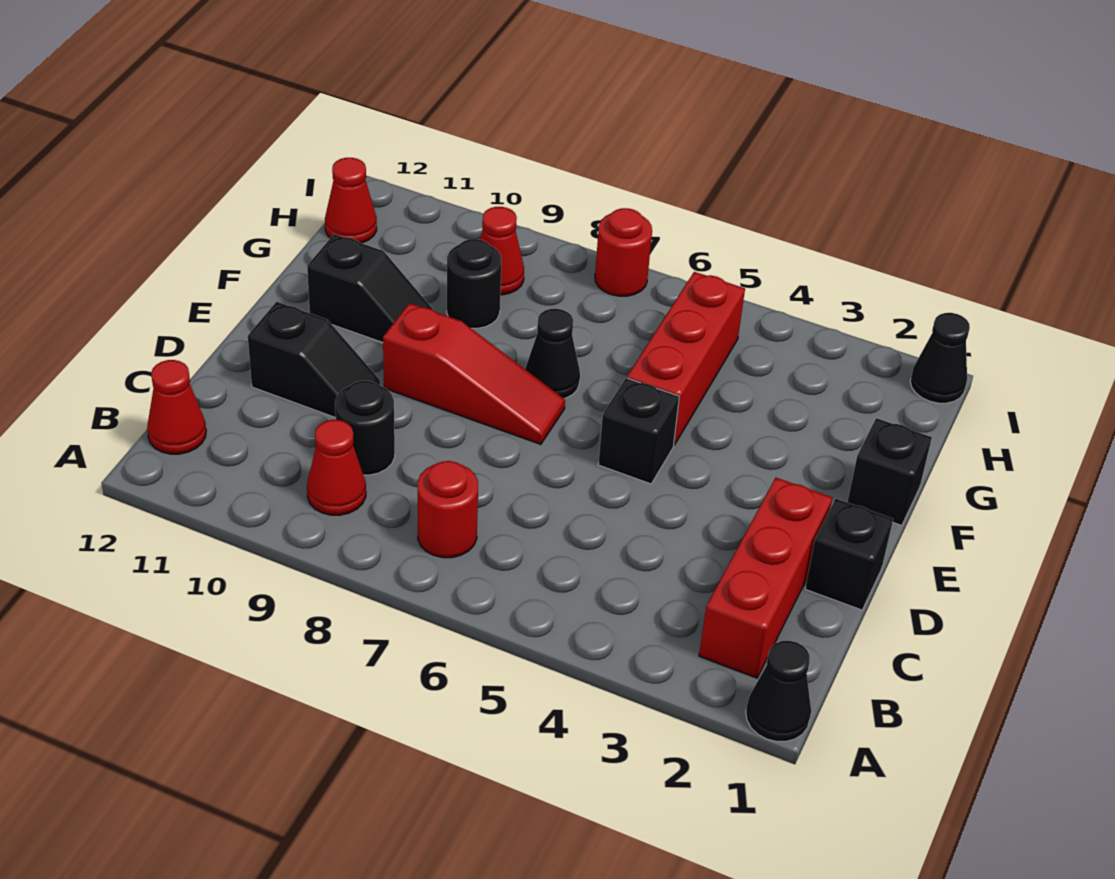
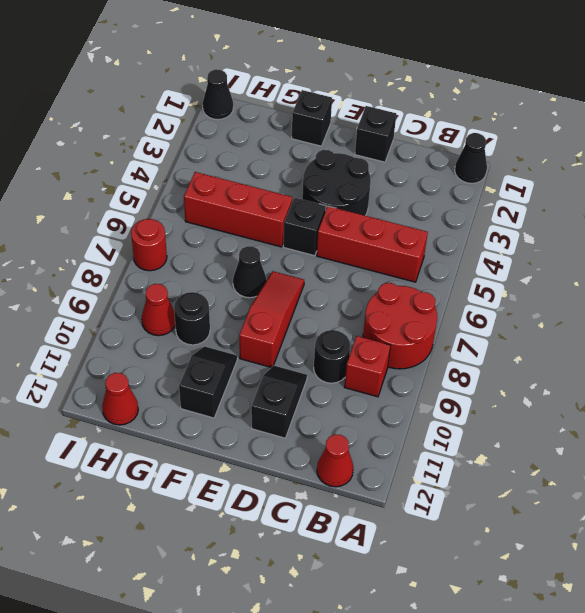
red brick B2:D2 level 1 -> red brick B5:D5 level 1
red round brick B7 level 1 -> red round brick A7:B8 level 1
red cone B9 level 1 -> red brick B9 level 1
none -> black round brick D3:E4 level 1

